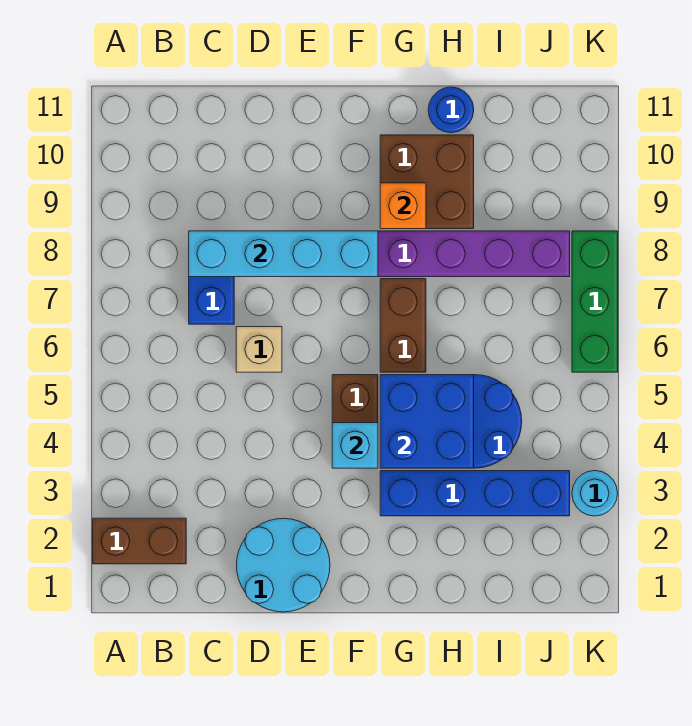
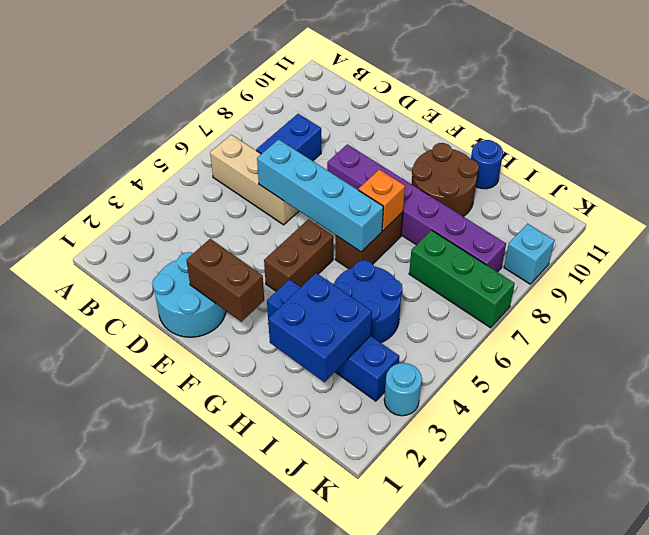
brown brick A2:B2 level 1 -> brown brick E2:F2 level 2
cyan brick C8:F8 level 2 -> cyan brick D6:G6 level 2
tan brick D6 level 1 -> tan brick B6:D6 level 1
cyan brick F4 level 2 -> cyan brick K9 level 1
blue brick G4:H5 level 2 -> blue brick H2:I3 level 2
brown brick G9:H10 level 1 -> brown round brick G9:H10 level 1
orange brick G9 level 2 -> orange brick G7 level 2
green brick K6:K8 level 1 -> green brick I7:K7 level 1

